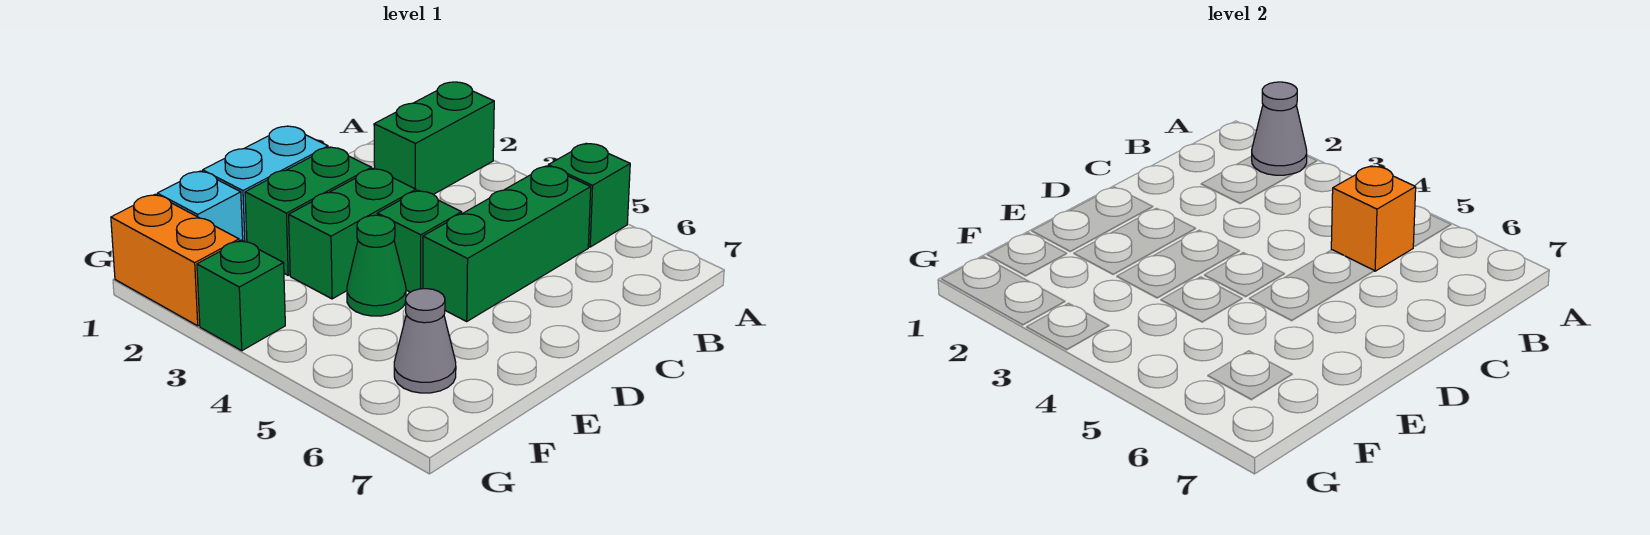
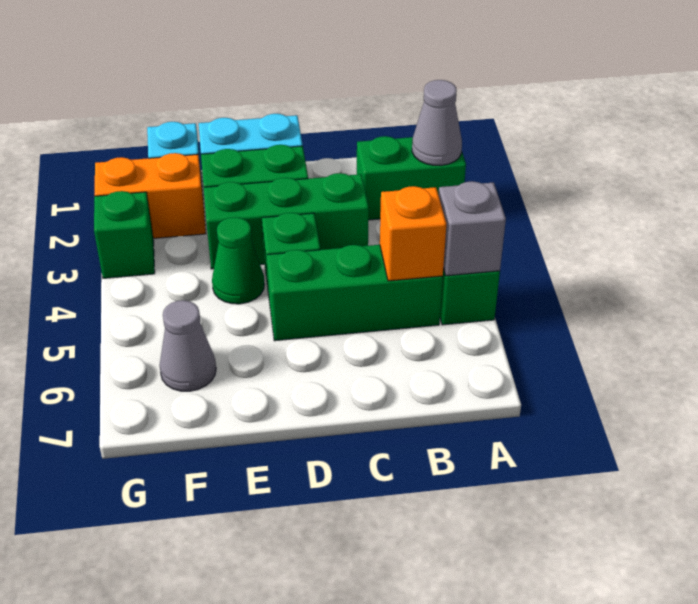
none -> grey brick A5 level 2
green brick D3:E3 level 1 -> green brick C3:E3 level 1
orange brick G1:G2 level 1 -> orange brick F2:G2 level 1

